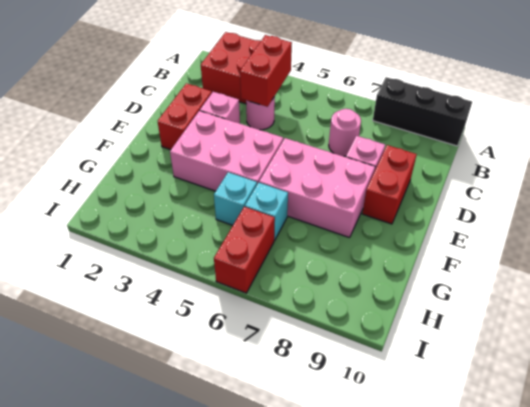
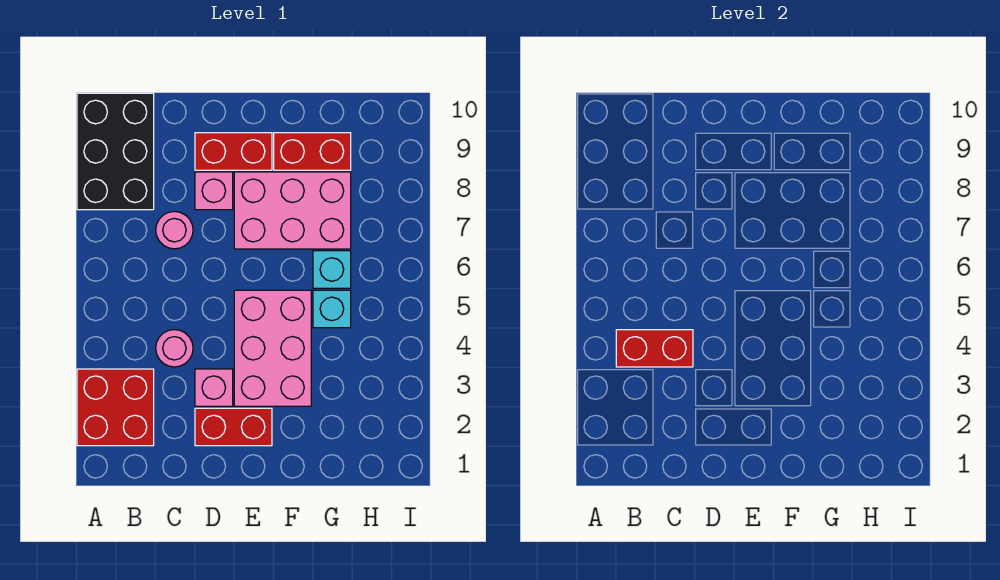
black brick A8:A10 level 1 -> black brick A8:B10 level 1
pink brick E6:F8 level 1 -> pink brick E7:G8 level 1
red brick H6:I6 level 1 -> red brick F9:G9 level 1

